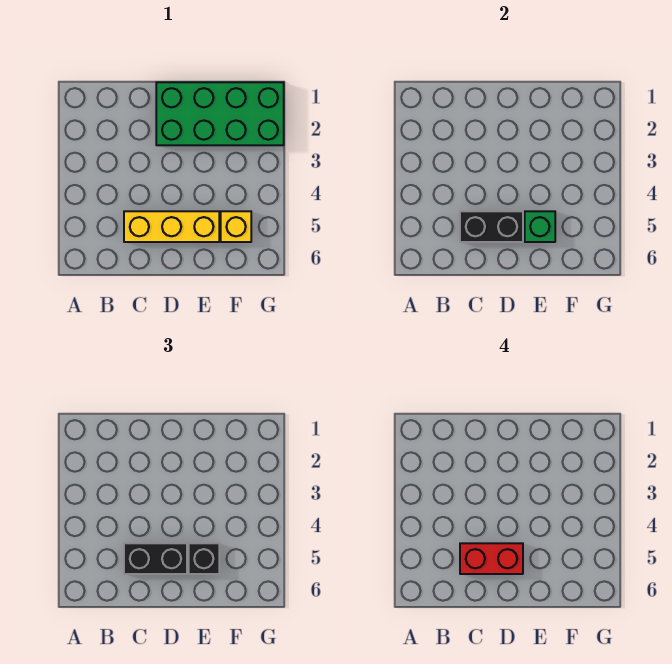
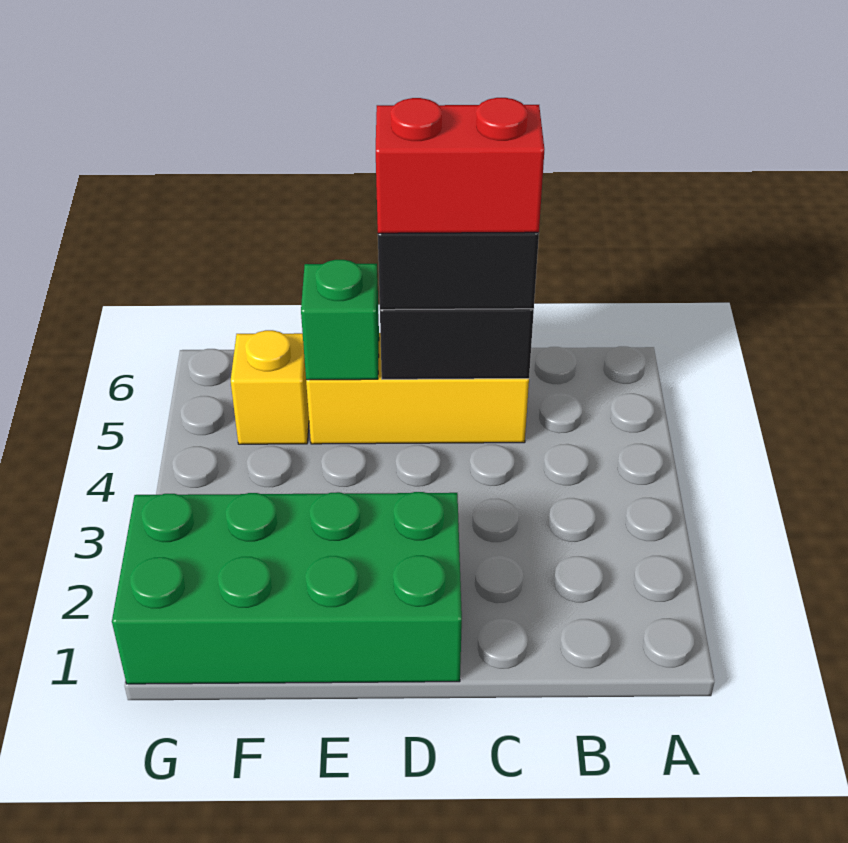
black brick E5 level 3 -> none

